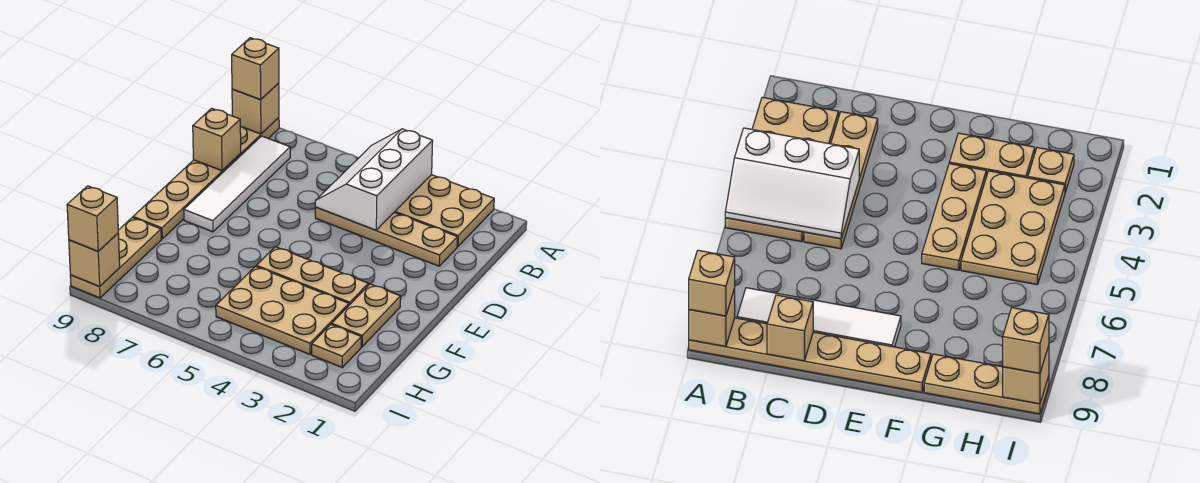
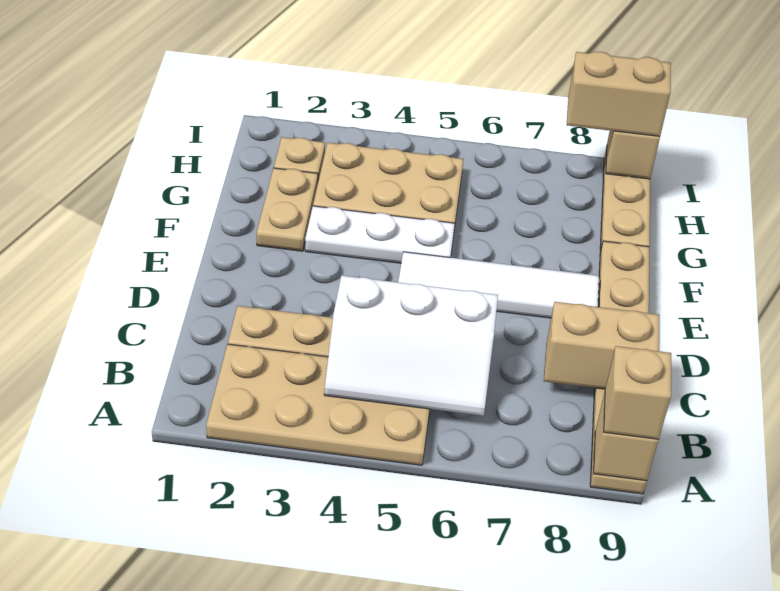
white slope A4:C5 level 2 top 4 -> white slope B4:C6 level 2 top C
white tile B8:E8 level 1 -> white tile E5:E8 level 1
tan brick C9 level 2 -> tan brick C8:C9 level 2
tan plate F3:F5 level 1 -> white plate F3:F5 level 1
tan brick I9 level 3 -> tan brick I8:I9 level 3

